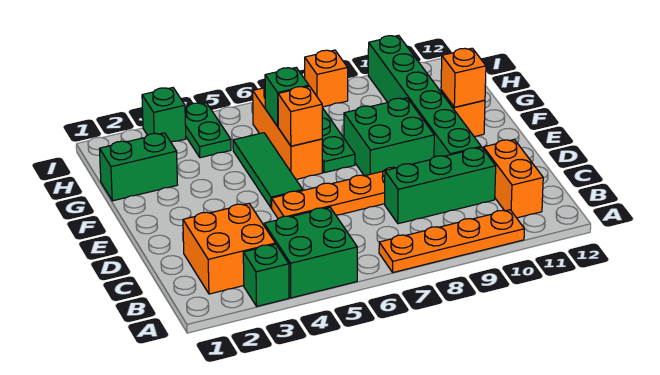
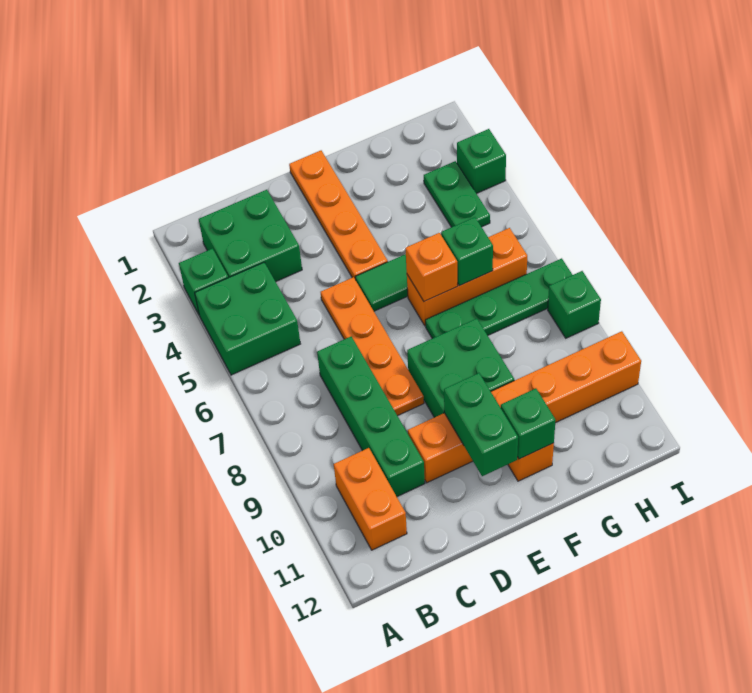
orange plate A7:A10 level 1 -> orange plate E1:E4 level 1
orange brick B2:C3 level 1 -> green brick B2:C3 level 1
orange brick B11:C11 level 1 -> orange brick B10:B11 level 1
green brick C8:C10 level 1 -> green brick C7:C10 level 1
green brick D10:I10 level 1 -> orange brick D10:I10 level 1
orange brick F11 level 2 -> green brick F11 level 2
green brick G1:G2 level 1 -> green brick E10:E11 level 2
green plate H4:I4 level 1 -> green plate H3:H4 level 1
orange brick I8 level 1 -> green brick I8 level 1

